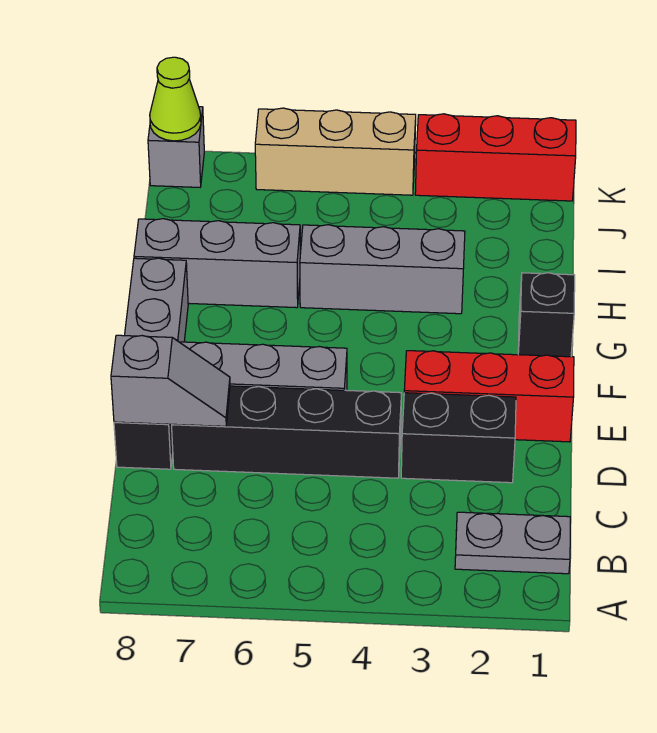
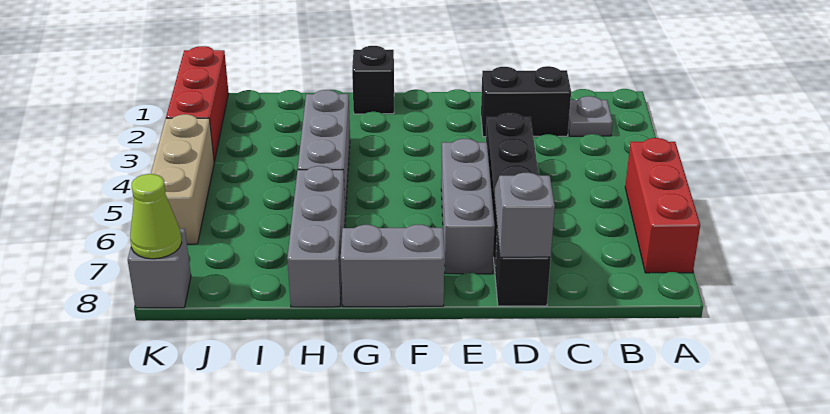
grey plate B1:B2 level 1 -> grey plate B2 level 1
black brick D2:D3 level 1 -> black brick C2:D2 level 1
red brick E1:E3 level 1 -> red brick A5:A7 level 1

